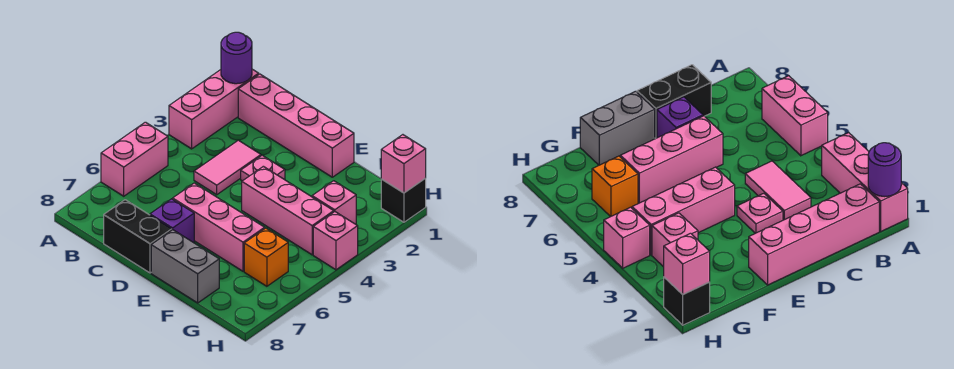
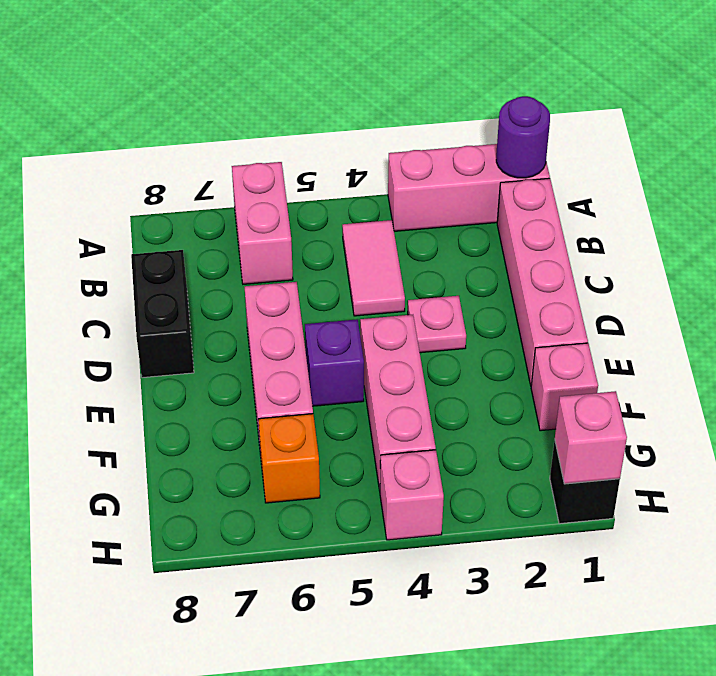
pink brick A5:A6 level 1 -> pink brick A6:B6 level 1
pink tile C3:C4 level 1 -> pink tile B4:C4 level 1
purple brick D7 level 1 -> purple brick E5 level 1
grey brick E8:F8 level 1 -> none
pink brick G3 level 1 -> pink brick F1 level 1

